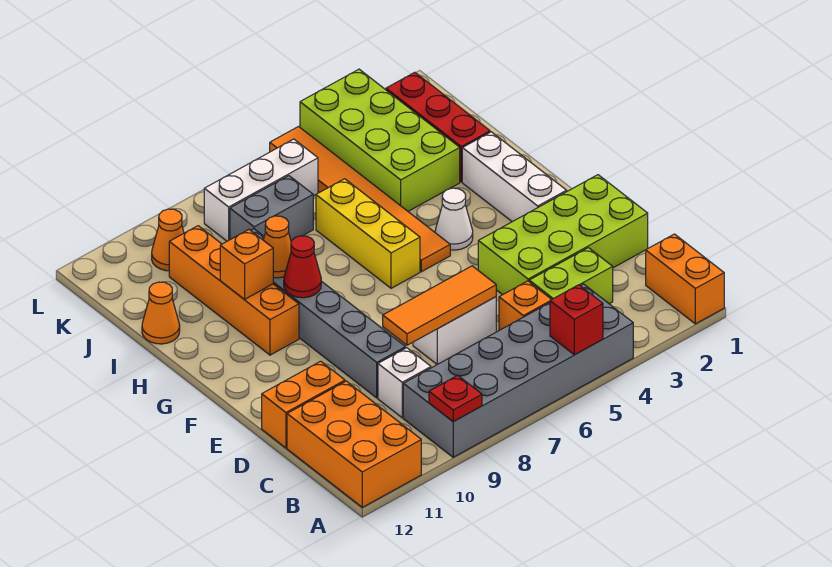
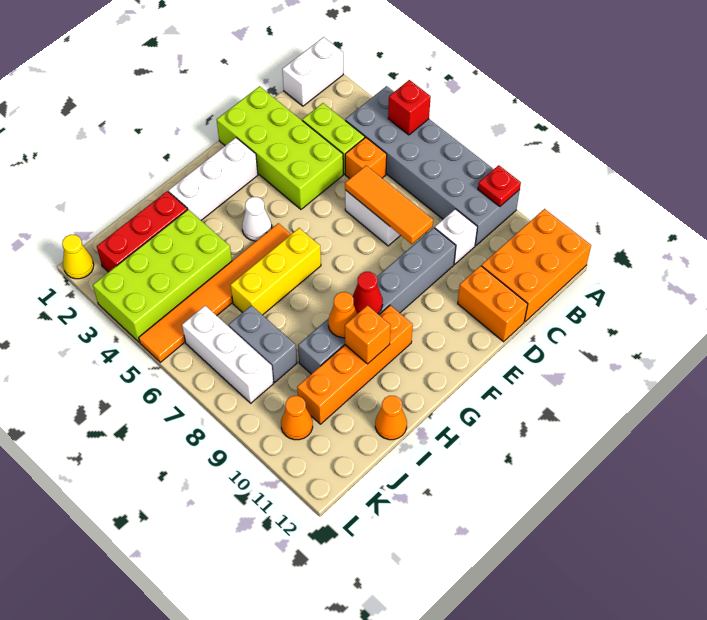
orange brick A1:B1 level 1 -> white brick A1:B1 level 1
none -> yellow cone L1 level 1

